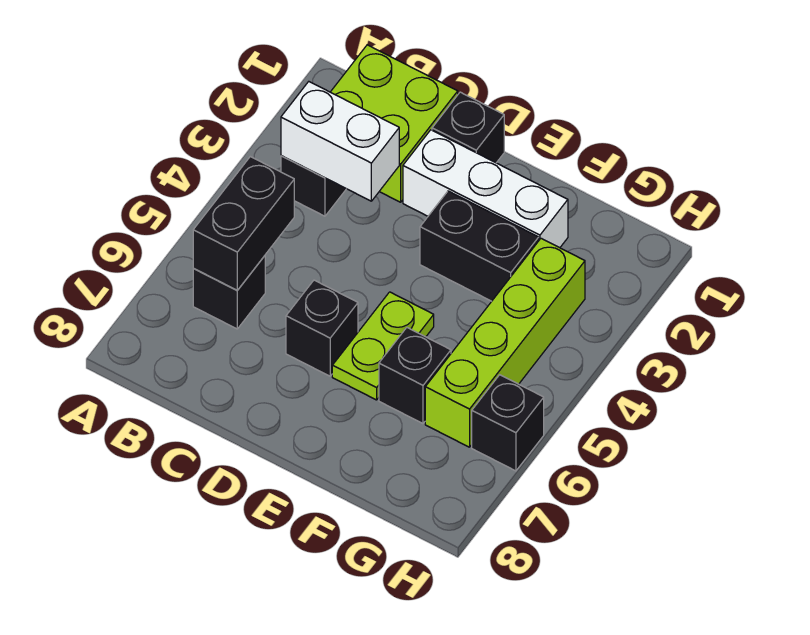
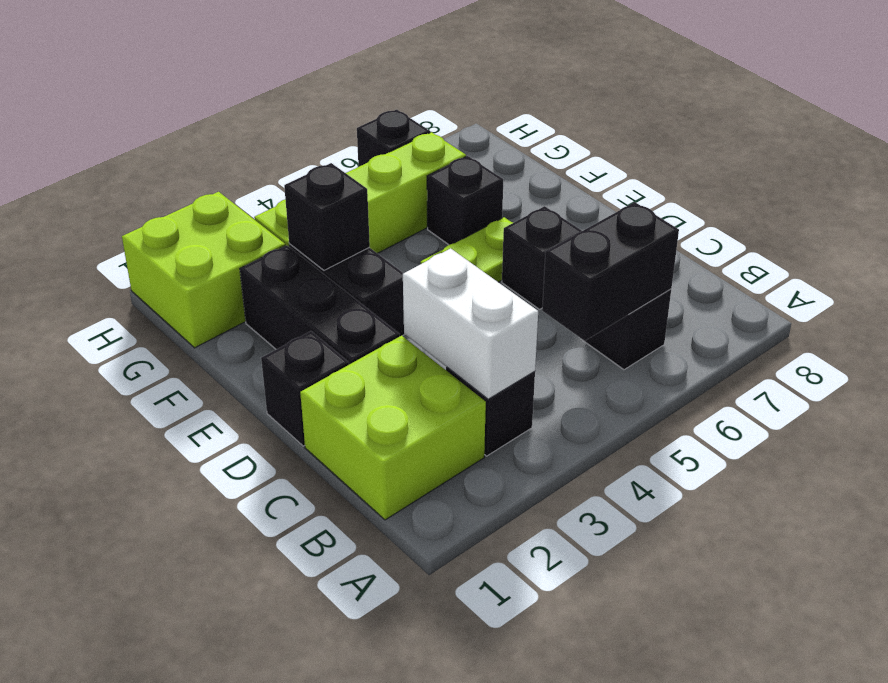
white brick D2:F2 level 1 -> black brick D2:F2 level 1
none -> black brick F3 level 2
none -> lime brick G1:H2 level 1

